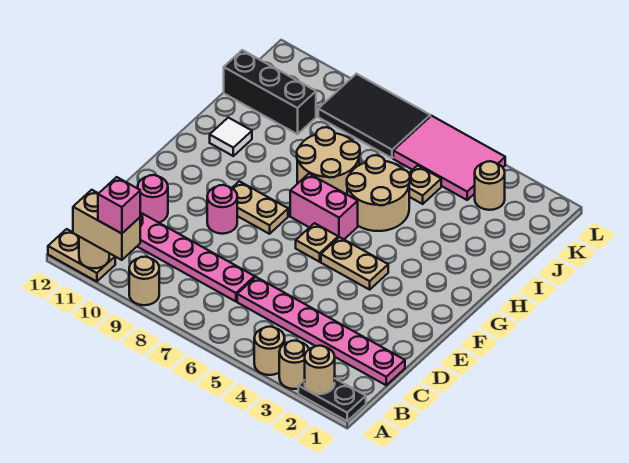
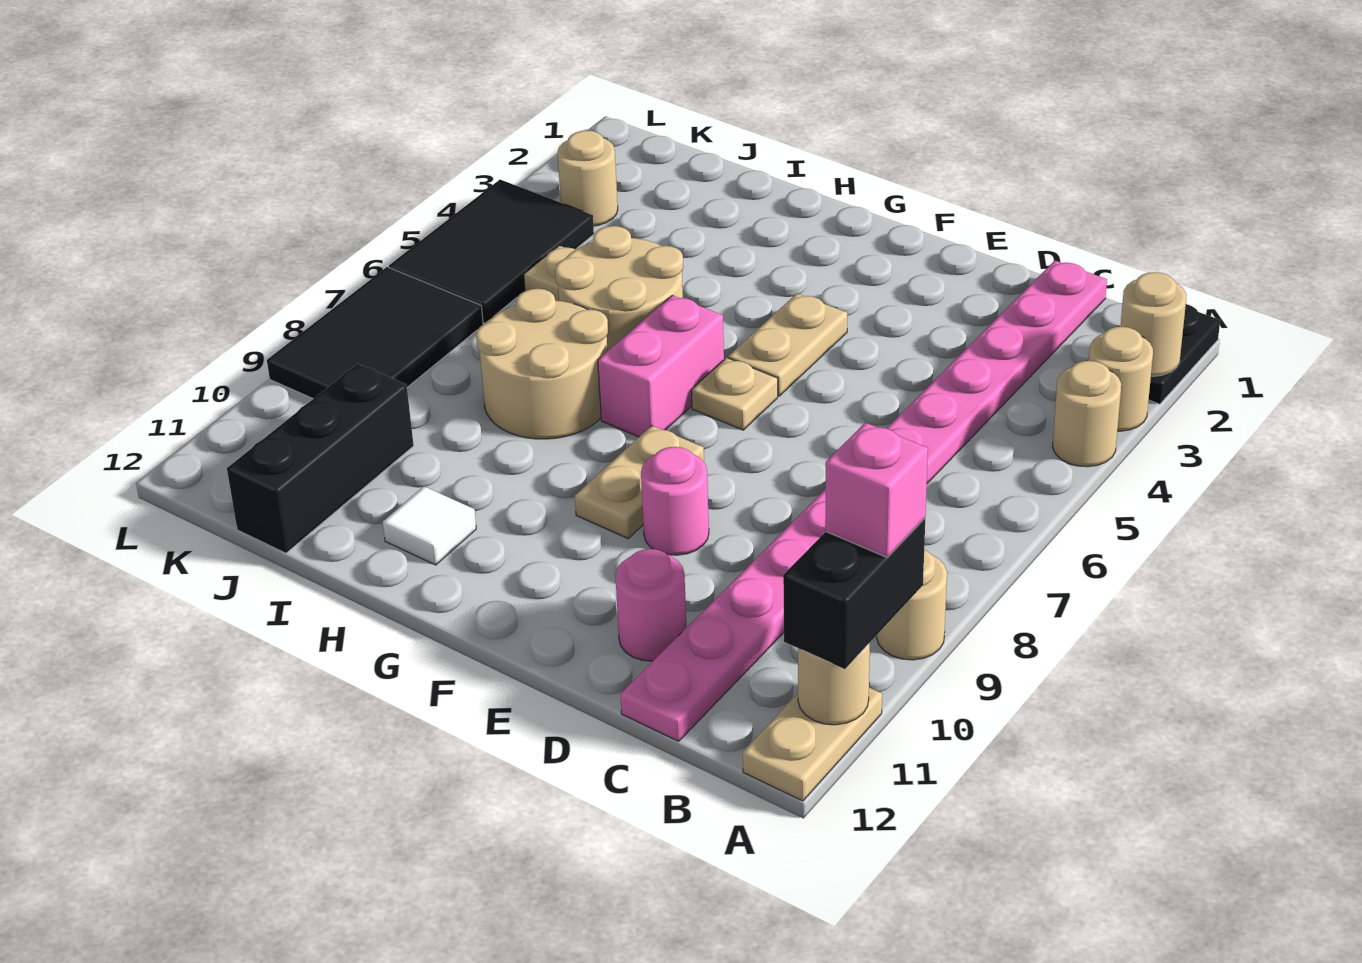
tan brick A10:A11 level 3 -> black brick A10:A11 level 3
pink tile K4:L6 level 1 -> black tile K4:L6 level 1

